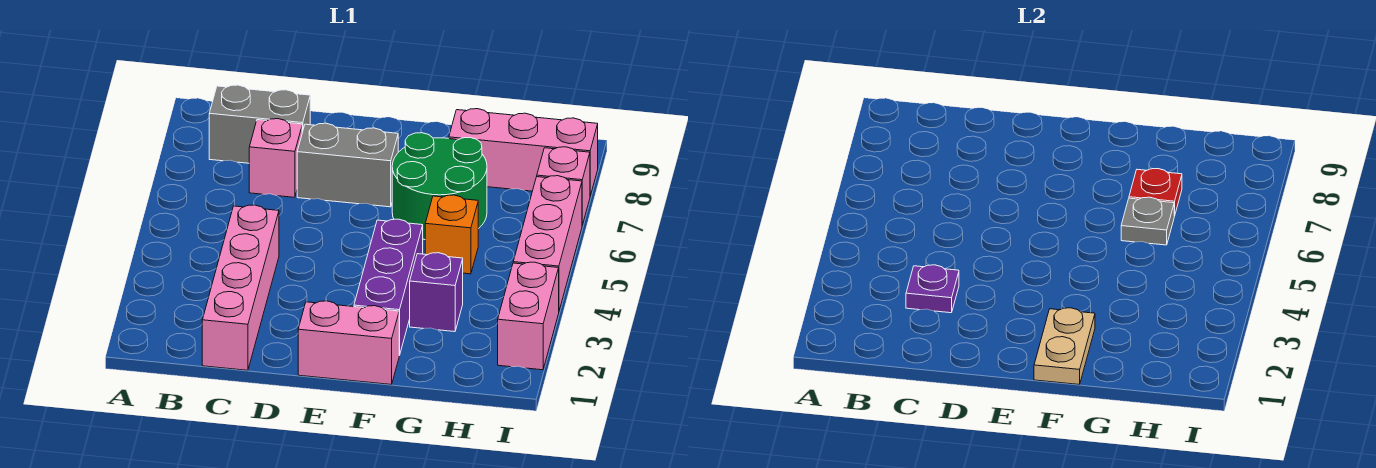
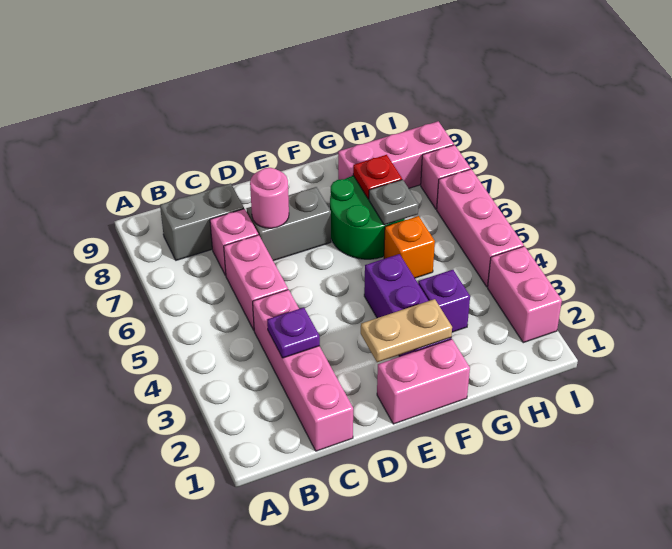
none -> pink brick C5:C6 level 1
none -> pink round brick D7 level 2
tan plate F1:F2 level 2 -> tan plate E2:F2 level 2

